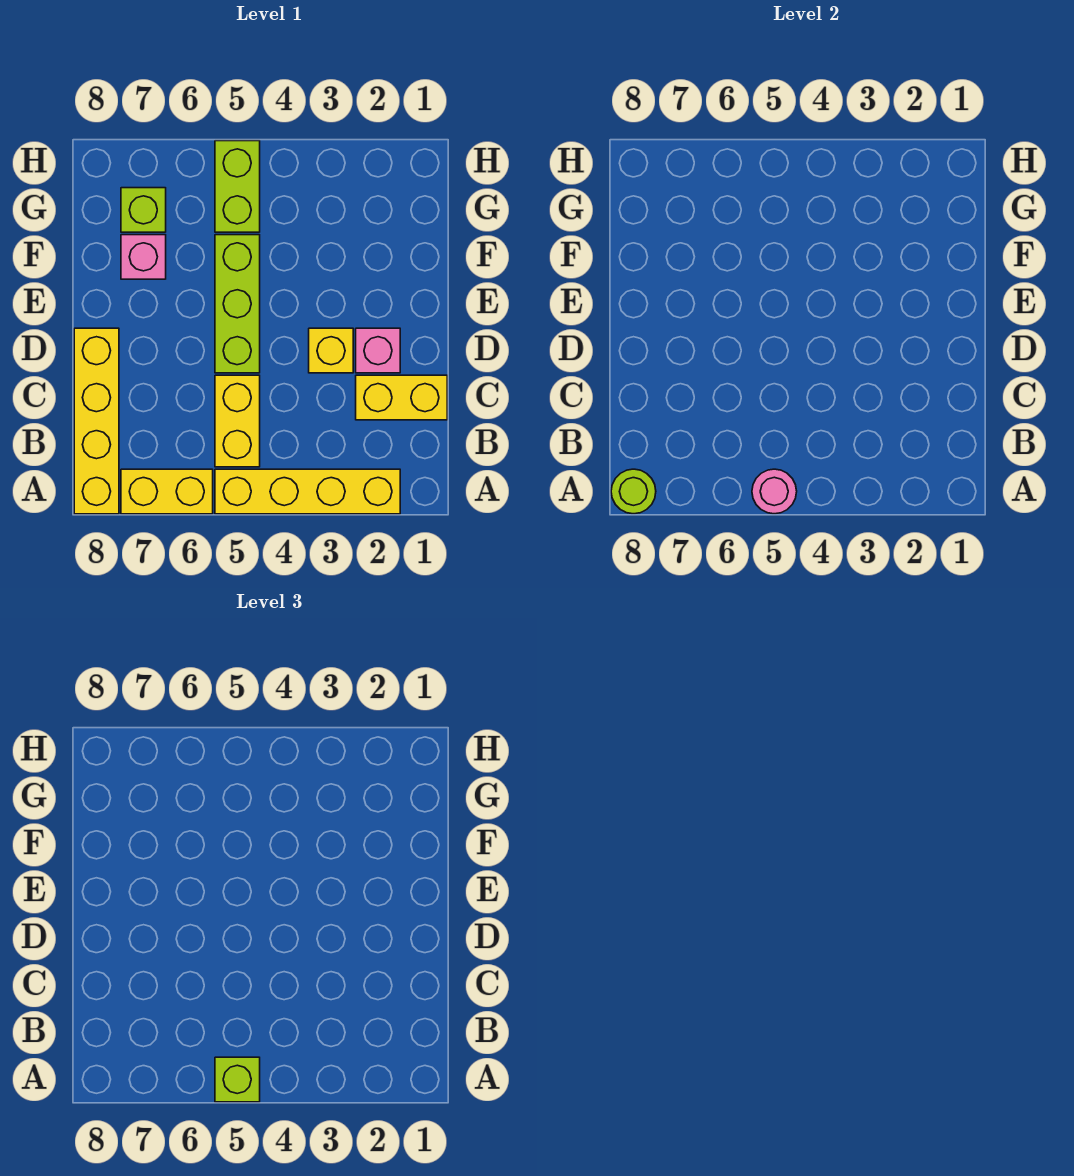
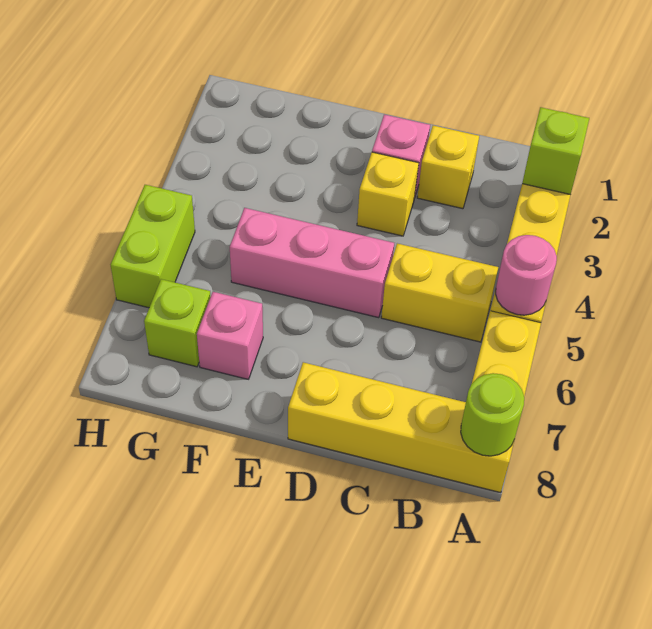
lime brick A5 level 3 -> lime brick A2 level 2
yellow brick C1:C2 level 1 -> yellow brick C2 level 1
lime brick D5:F5 level 1 -> pink brick D5:F5 level 1
lime brick G5:H5 level 1 -> lime brick H5:H6 level 1

